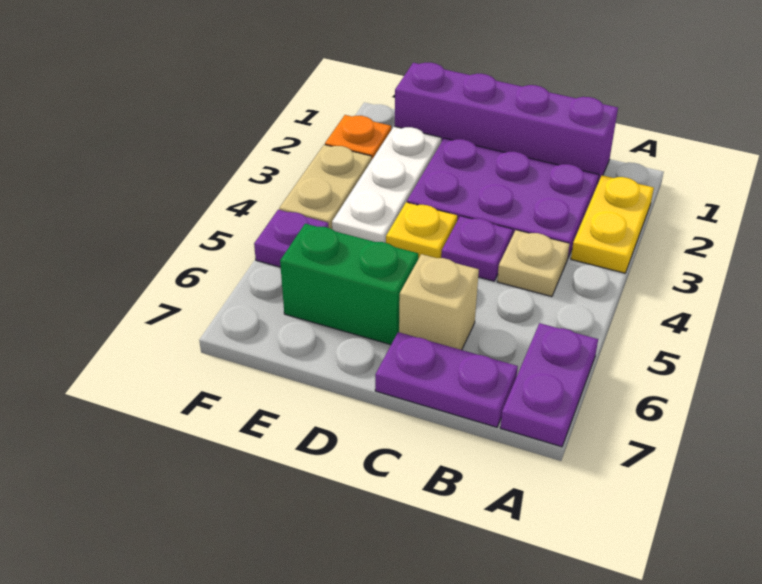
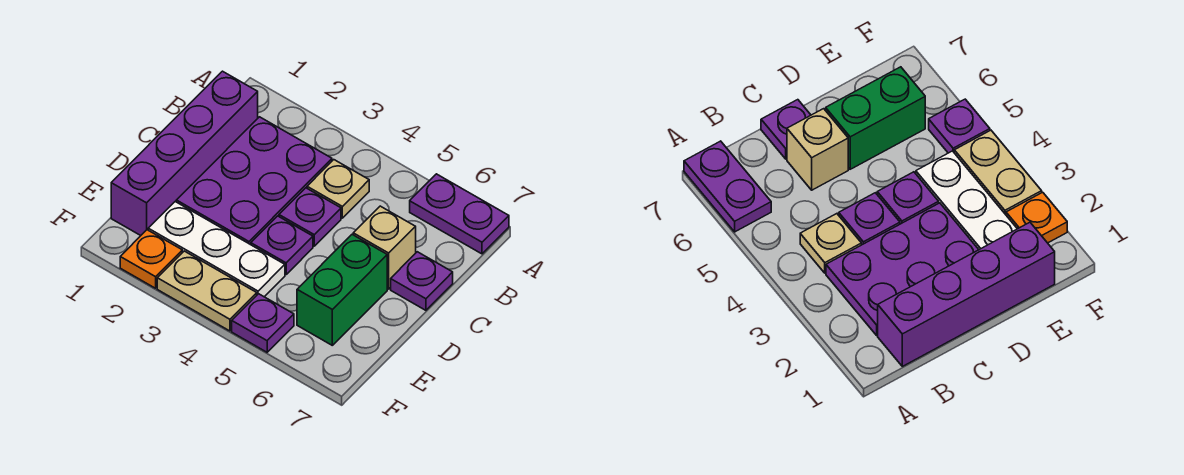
yellow plate A2:A3 level 1 -> none
purple plate B7:C7 level 1 -> purple plate C7 level 1
yellow plate D4 level 1 -> purple plate D4 level 1

